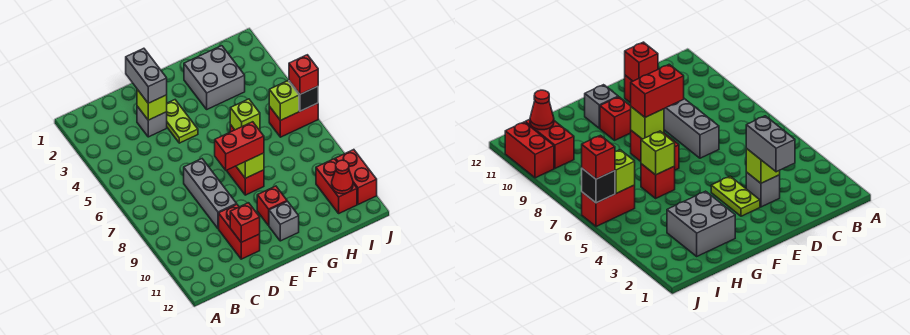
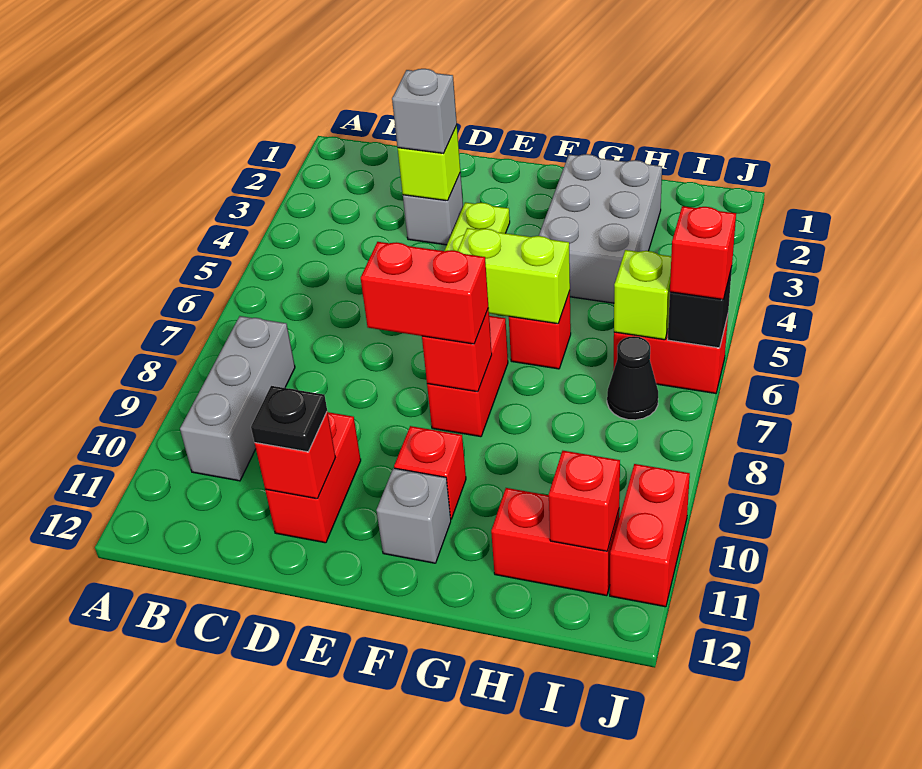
grey brick D2:D3 level 3 -> grey brick D3 level 3
grey brick D7:D9 level 1 -> grey brick B8:B10 level 1
none -> black plate D11 level 3
lime brick F8 level 2 -> red brick F8 level 2
grey brick G2:H3 level 1 -> grey brick G2:H4 level 1
lime brick G6 level 2 -> lime brick F6:G6 level 2
none -> black cone I7 level 1
red brick I10:I11 level 1 -> red brick H11:I11 level 1
red cone I11 level 2 -> red brick I11 level 2

